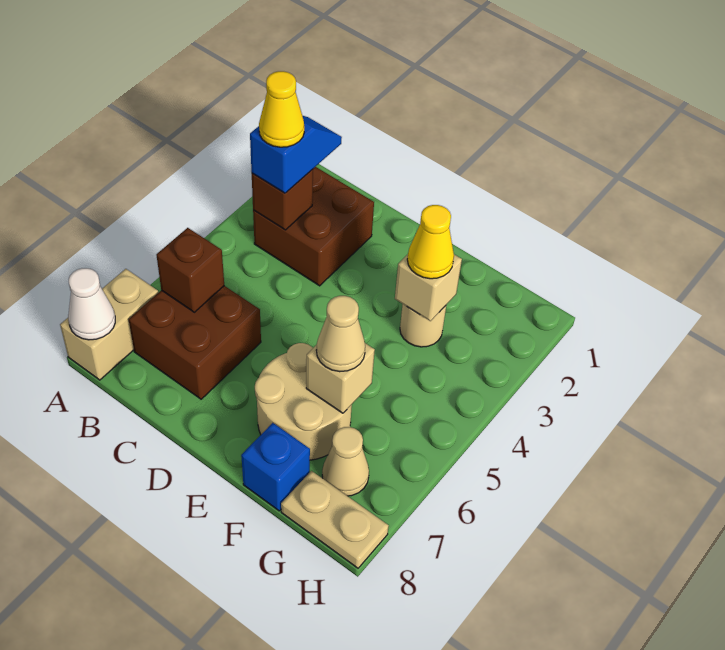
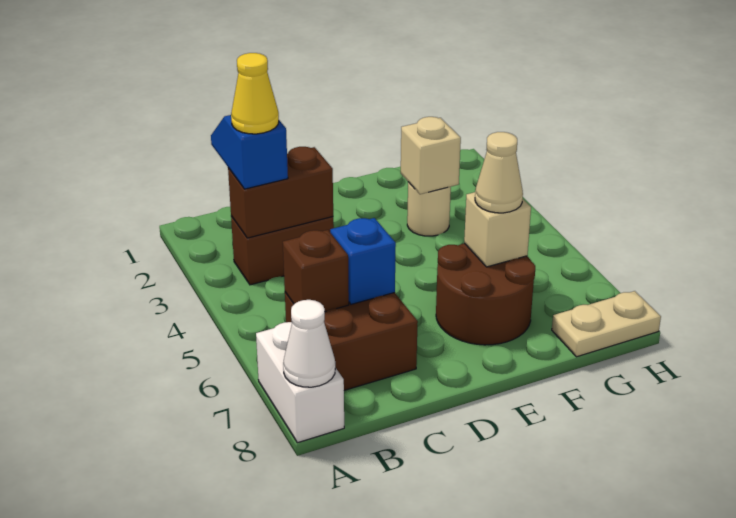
tan brick A7:A8 level 1 -> white brick A7:A8 level 1
brown brick B2:C3 level 1 -> brown brick B3:C3 level 1
brown brick B3 level 2 -> brown brick B3:C3 level 2
tan round brick E6:F7 level 1 -> brown round brick E6:F7 level 1
yellow cone F3 level 3 -> none
blue brick F8 level 1 -> blue brick C6 level 2
tan cone G7 level 1 -> none

